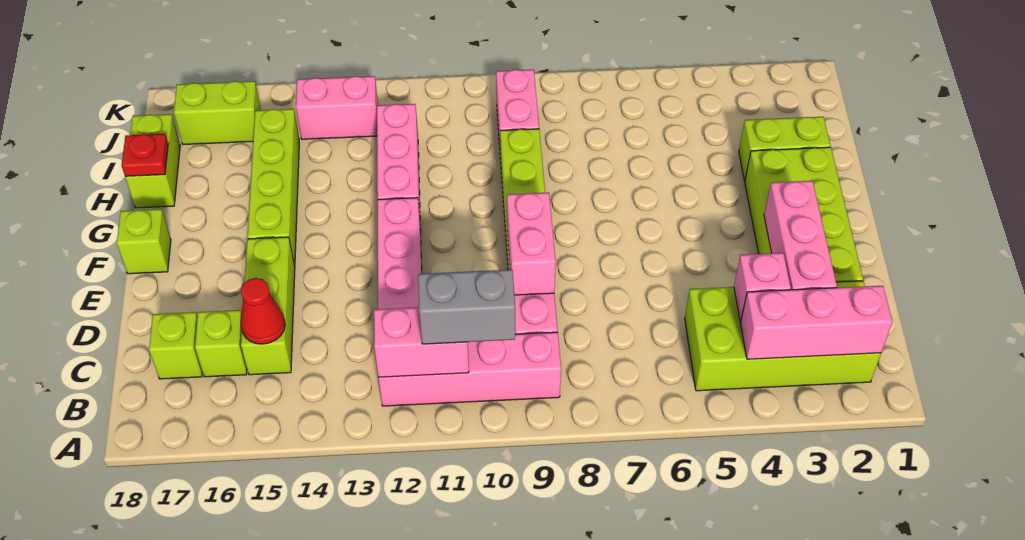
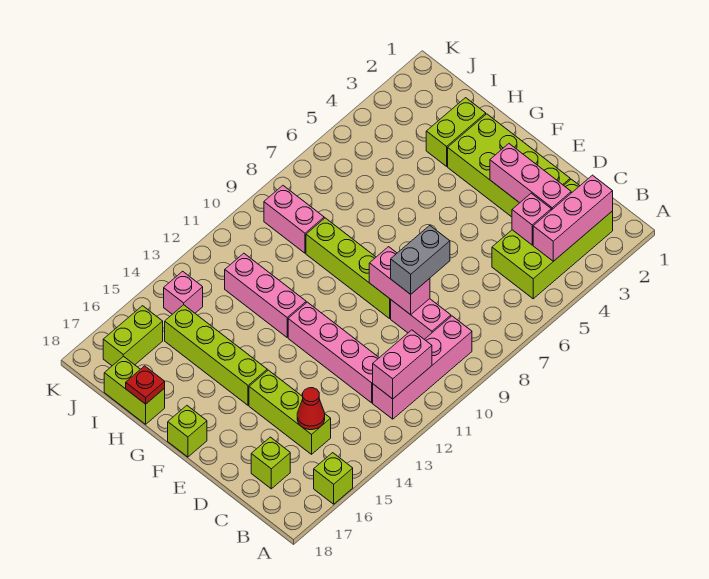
grey brick B10:B11 level 3 -> grey brick D8:D9 level 3
lime brick C16 level 1 -> lime brick A16 level 1
pink brick J13:J14 level 1 -> pink brick J14 level 1

